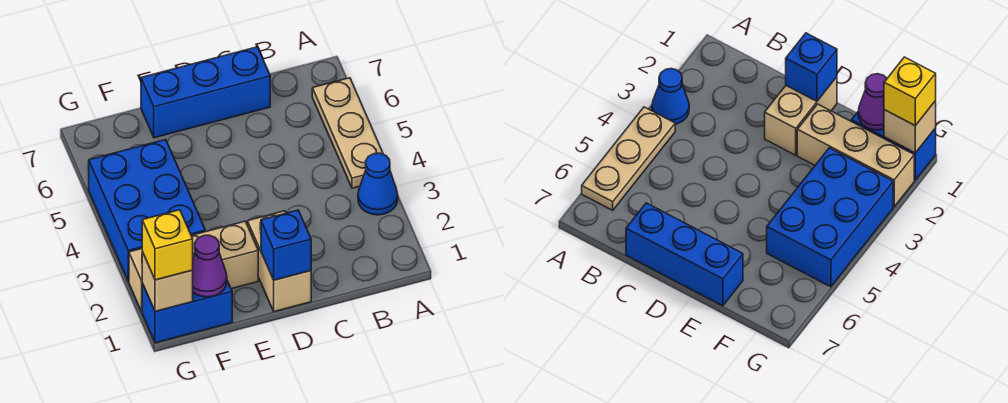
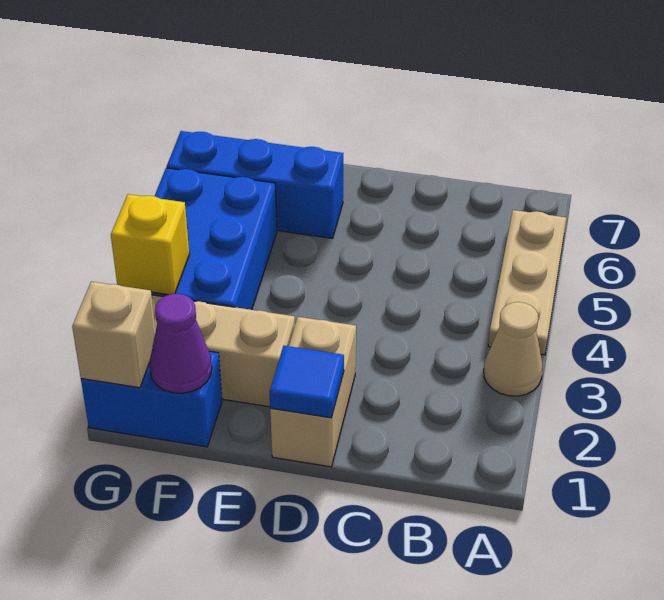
blue cone A3 level 1 -> tan cone A3 level 1
blue brick C7:E7 level 1 -> blue brick E6:G6 level 1
blue brick D1 level 2 -> blue tile D1 level 2
yellow brick G1 level 3 -> yellow brick G3 level 2

